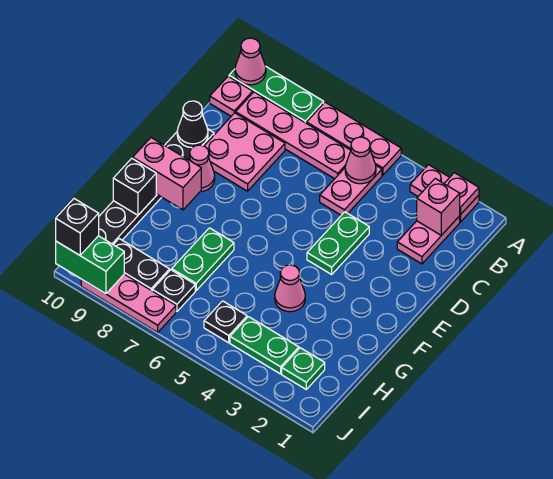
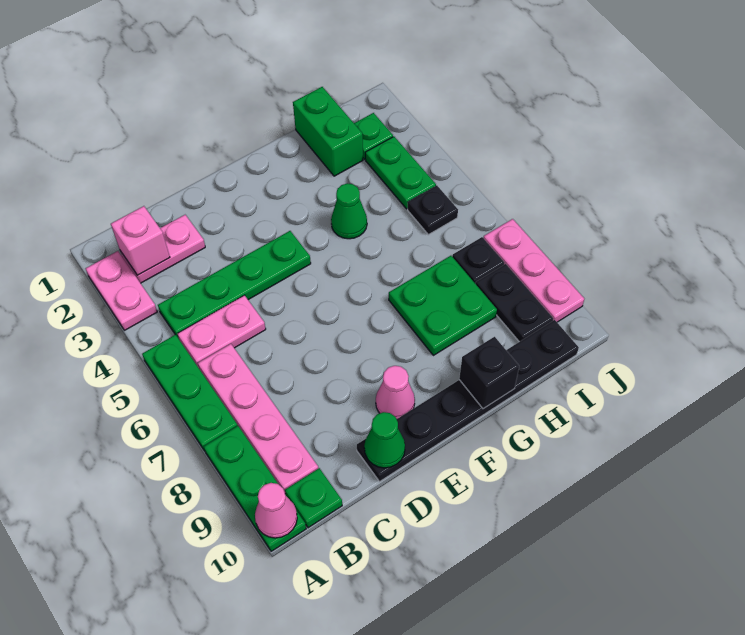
pink plate A2 level 2 -> none
pink plate A5:A7 level 1 -> green plate A5:A7 level 1
pink cone B5 level 2 -> none
pink plate B10 level 1 -> green plate B10 level 1
pink plate C8:D9 level 1 -> none
green plate D4:E4 level 1 -> green plate B4:E4 level 1
black cone D10 level 2 -> green cone D10 level 2
pink brick F9:F10 level 2 -> none
pink cone G4 level 1 -> green cone G4 level 1
green plate G7:H7 level 1 -> green plate G7:H8 level 1
green brick J9:J10 level 2 -> green brick H1:H2 level 1
black brick J10 level 3 -> none

